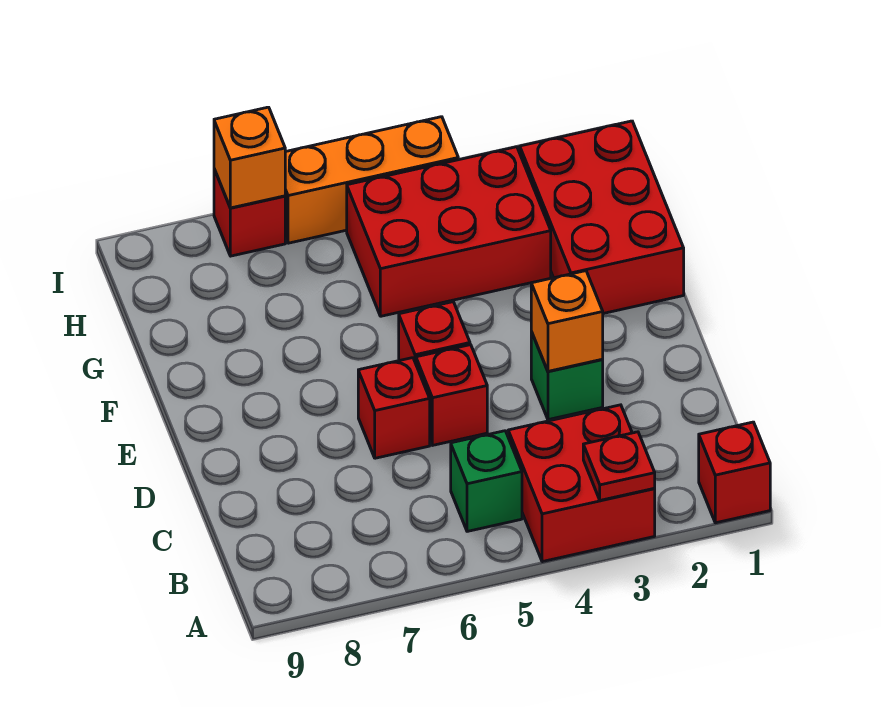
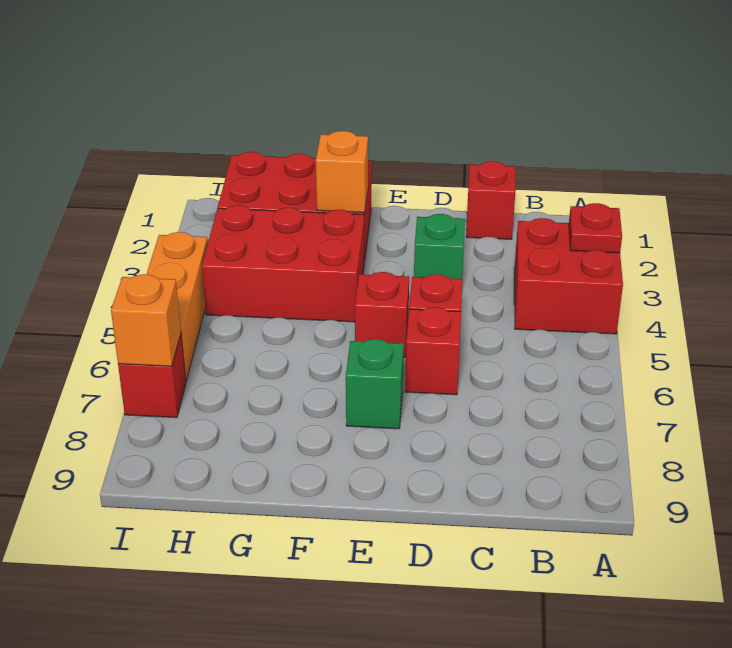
red brick A1 level 1 -> red brick C1 level 1
green brick B5 level 1 -> green brick E7 level 1
orange brick D3 level 2 -> orange brick F2 level 2
red brick G3:H5 level 1 -> red brick F3:H4 level 1

